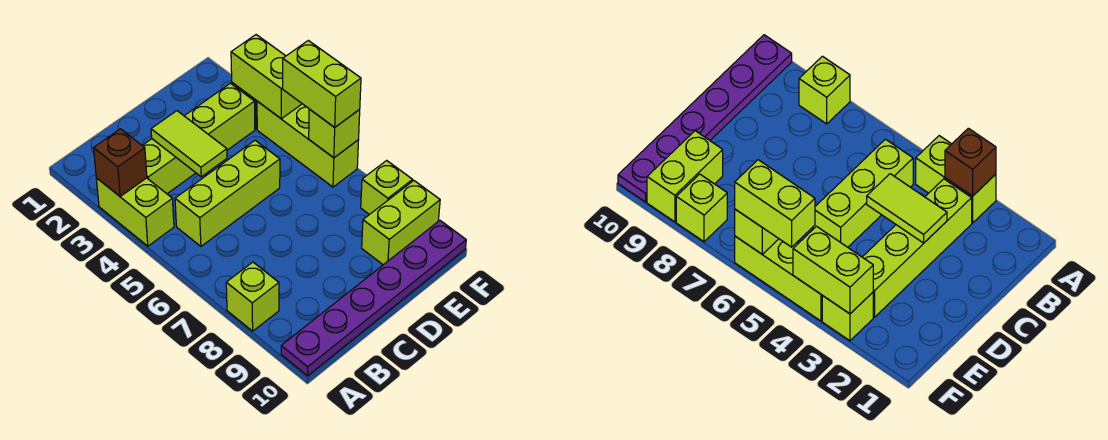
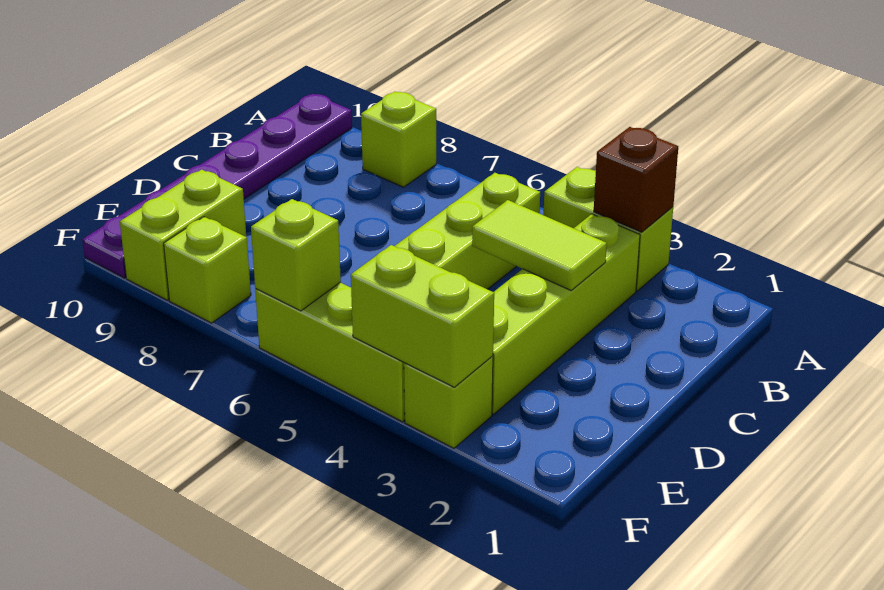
lime brick F5:F6 level 3 -> none

